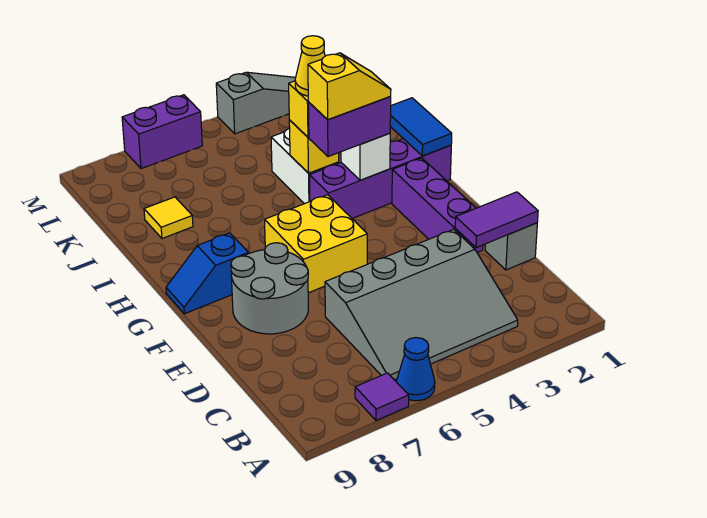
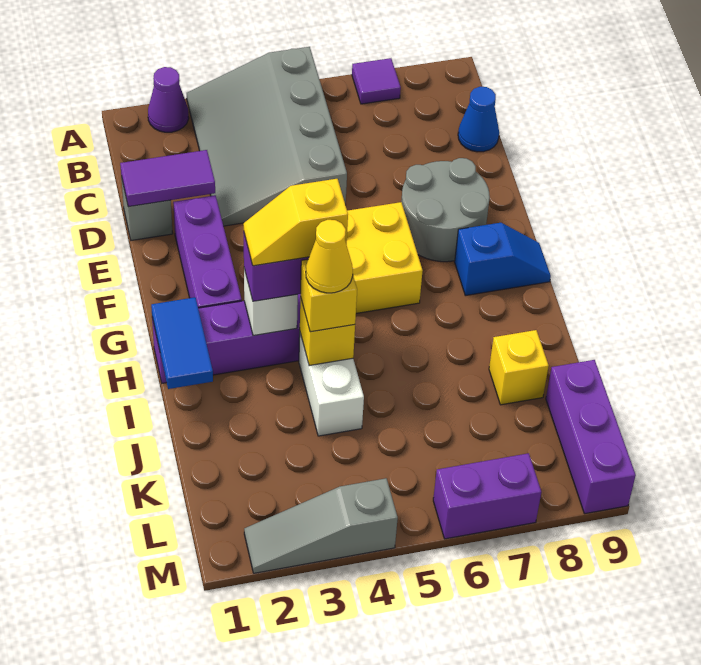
none -> purple cone A2 level 1
blue cone A6 level 1 -> blue cone C9 level 1
grey slope B3:D6 level 1 top D -> grey slope A3:D5 level 1 top 5
yellow tile J8 level 1 -> yellow brick J8 level 1
none -> purple brick K9:M9 level 1

